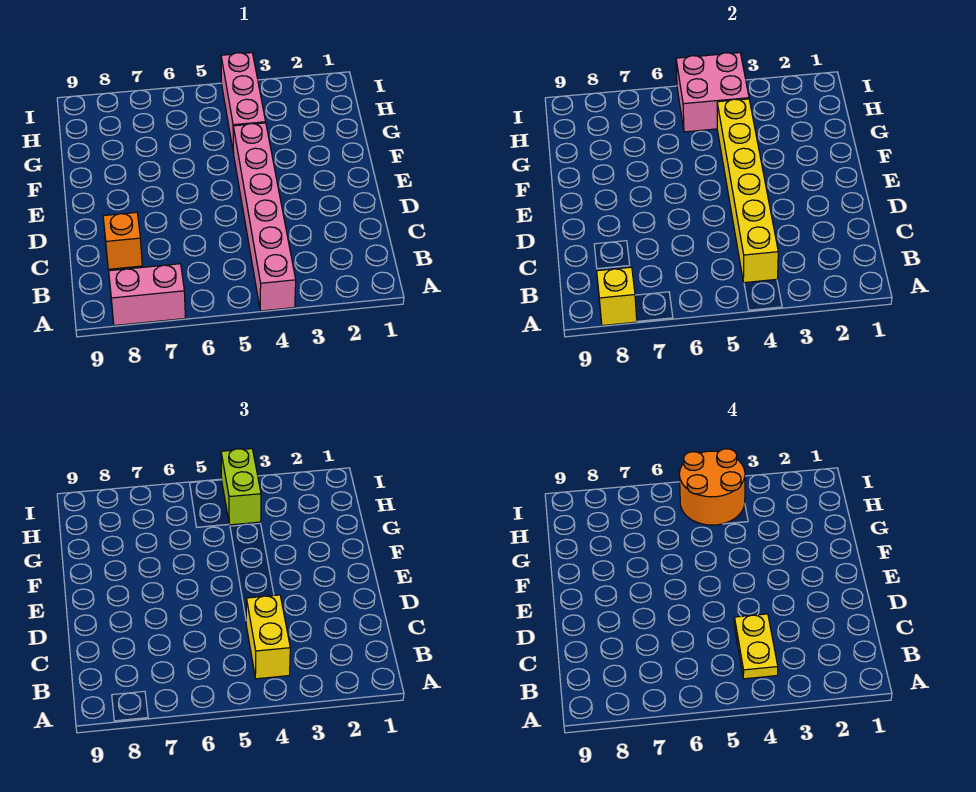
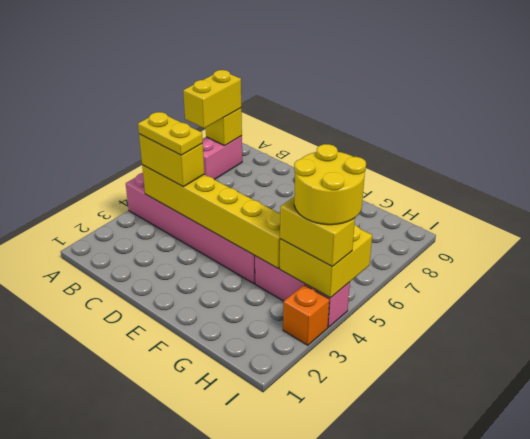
none -> yellow brick A7:A8 level 3
orange brick C8 level 1 -> orange brick I3 level 1
pink brick H4:I5 level 2 -> yellow brick H4:I5 level 2
lime brick H4:I4 level 3 -> yellow brick H4:I4 level 3
orange round brick H4:I5 level 4 -> yellow round brick H4:I5 level 4

